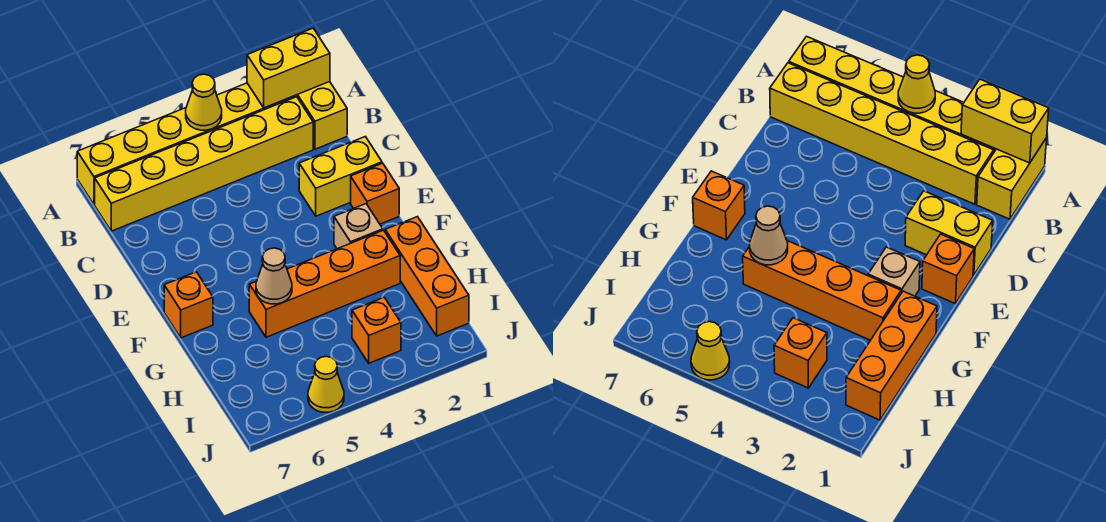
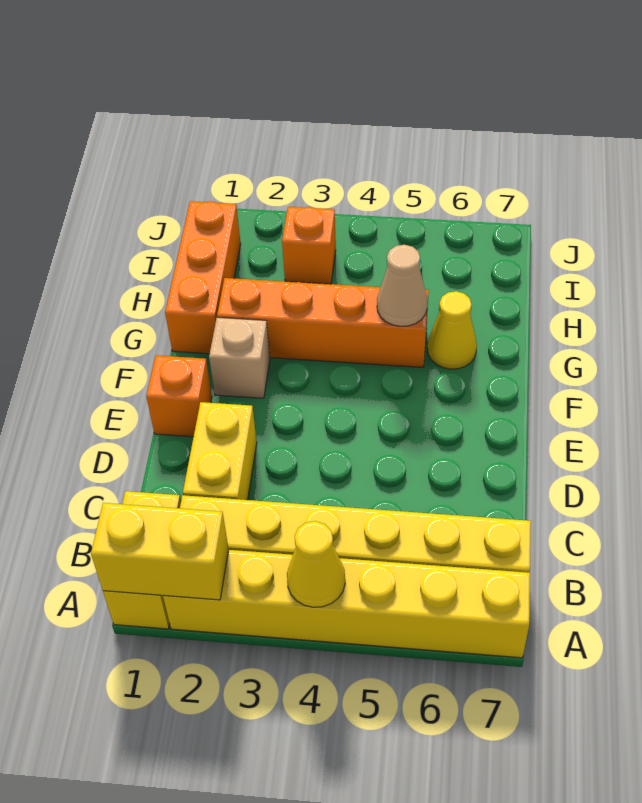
yellow brick D1:D2 level 1 -> yellow brick C2:D2 level 1
orange brick F7 level 1 -> none
yellow cone J5 level 1 -> yellow cone G6 level 1

